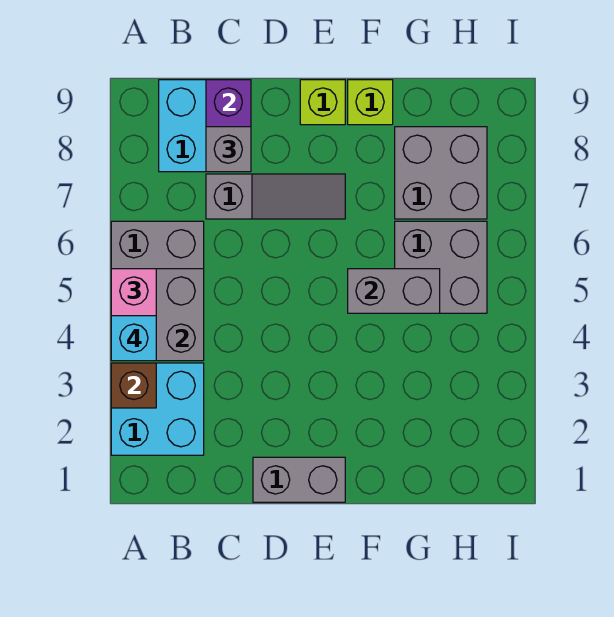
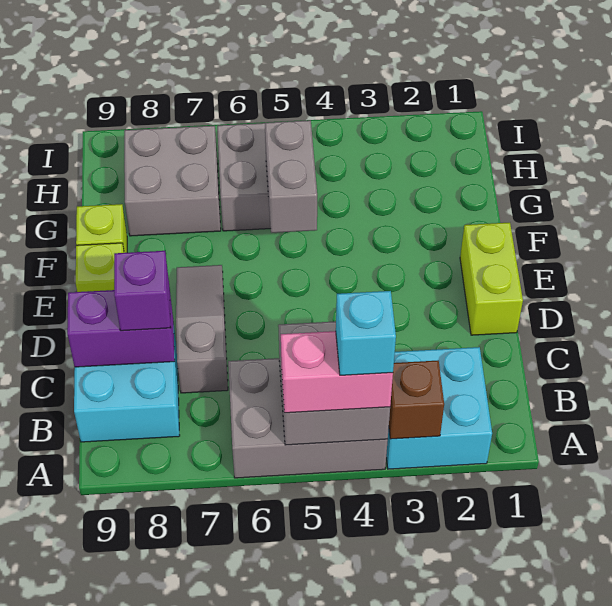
grey brick C8 level 3 -> purple brick C8 level 3
grey brick D1:E1 level 1 -> lime brick D1:E1 level 1

